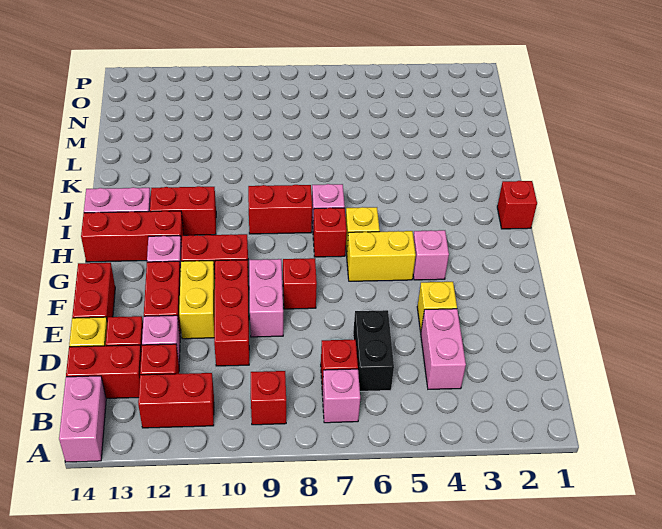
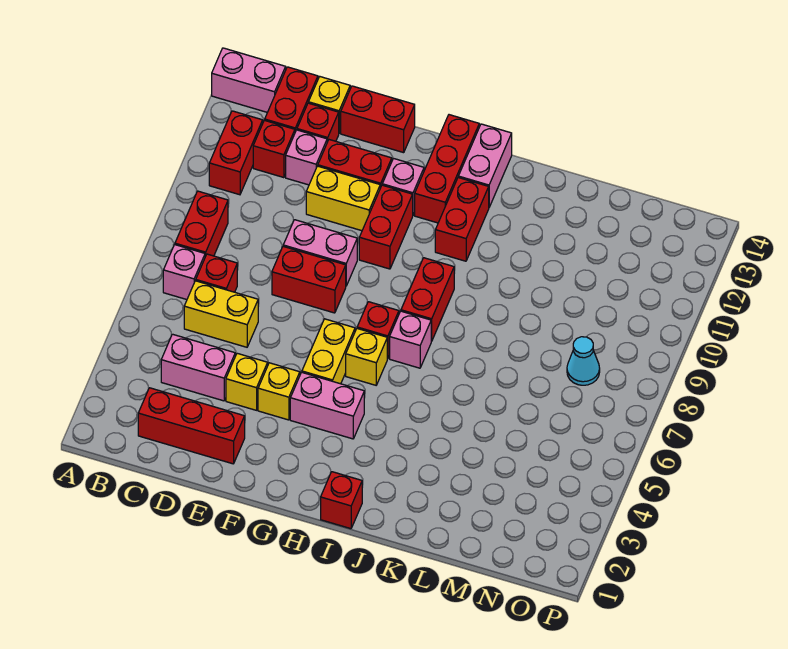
red brick B9 level 1 -> red brick B8:B9 level 1
black brick C6:D6 level 1 -> yellow brick C6:D6 level 1
red brick D10:F10 level 1 -> red brick C2:E2 level 1
none -> yellow brick F4 level 1
red brick F8 level 1 -> red brick E8:F8 level 1
pink brick G4 level 1 -> pink brick G4:H4 level 1
none -> cyan cone N8 level 1

